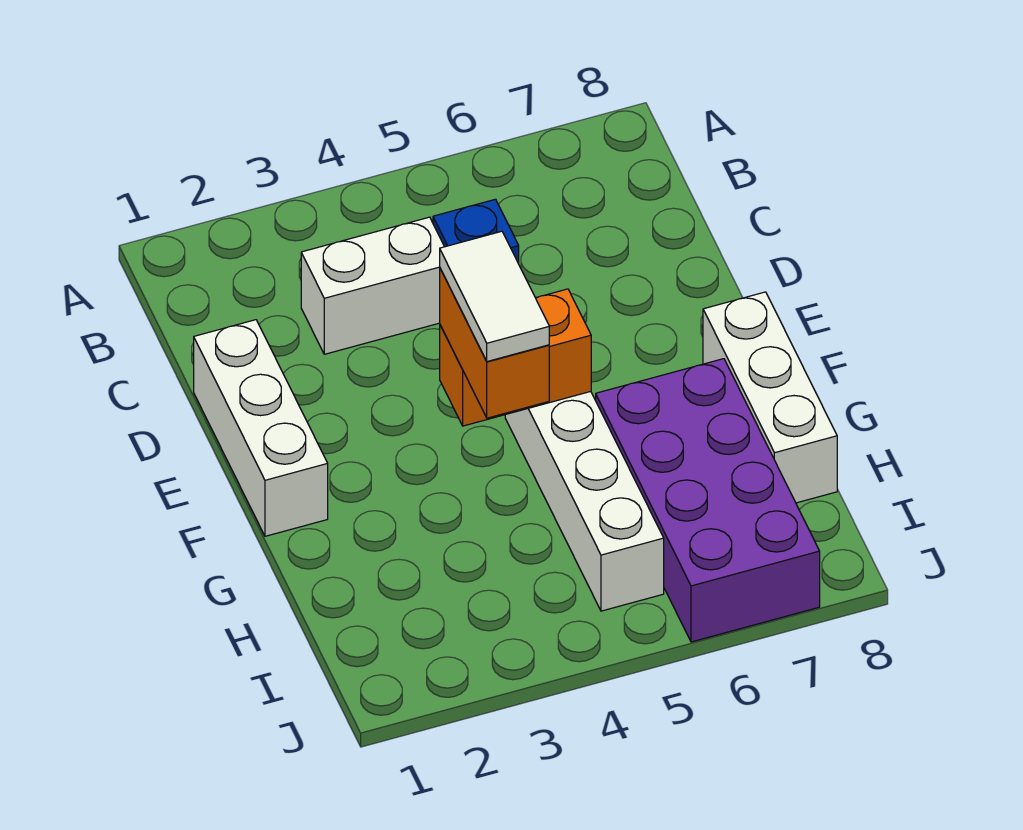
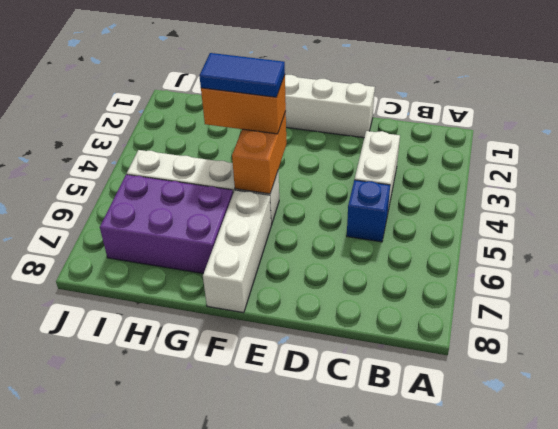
white tile F4:G4 level 4 -> blue tile F4:G4 level 4
white brick F8:H8 level 1 -> white brick F6:F8 level 1
purple brick G6:J7 level 1 -> purple brick G6:I7 level 1

